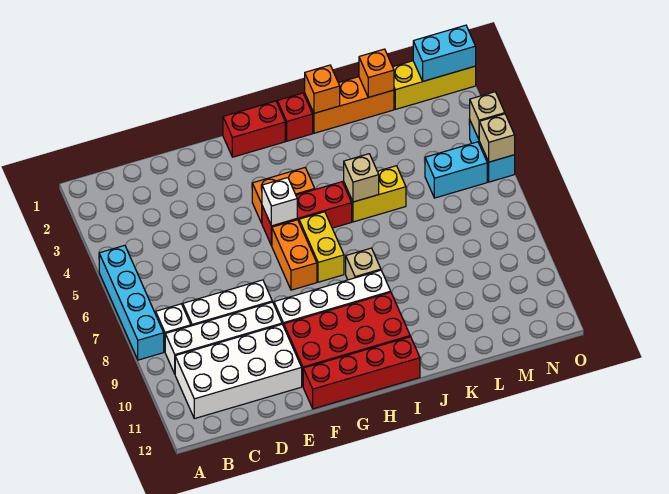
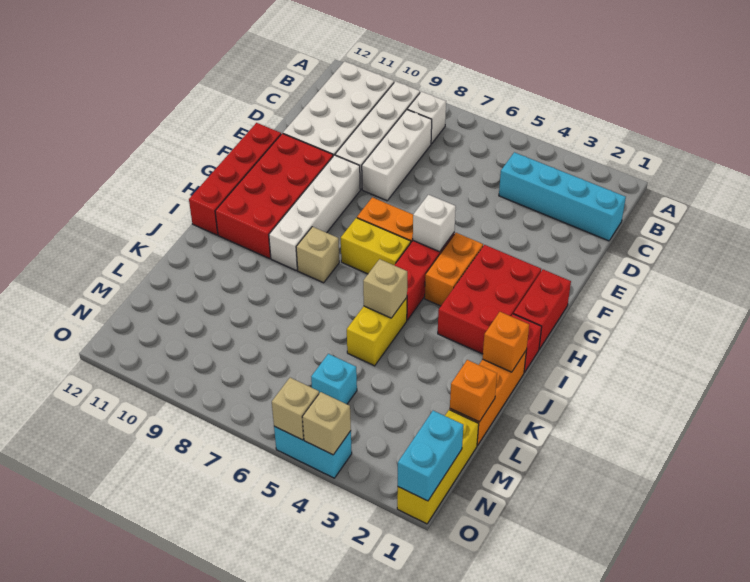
cyan brick A5:A8 level 1 -> cyan brick C1:C4 level 1
none -> red brick G2:I3 level 1
cyan brick M5:N5 level 1 -> cyan brick M5 level 1

